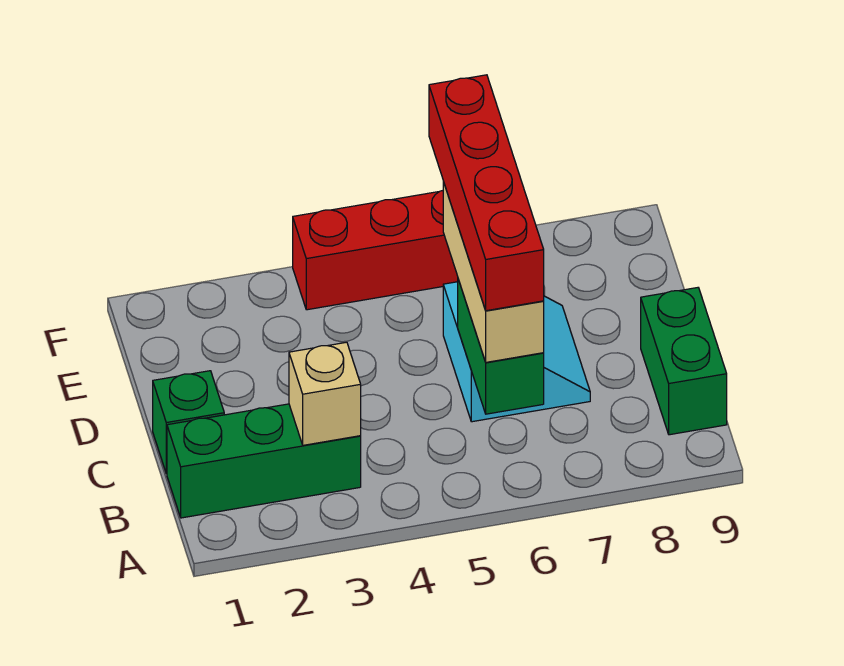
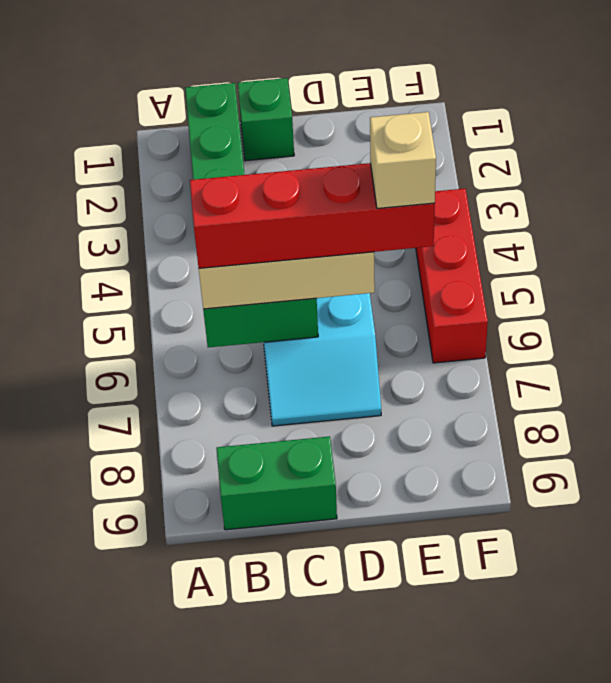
tan brick B3 level 2 -> tan brick E6 level 5

